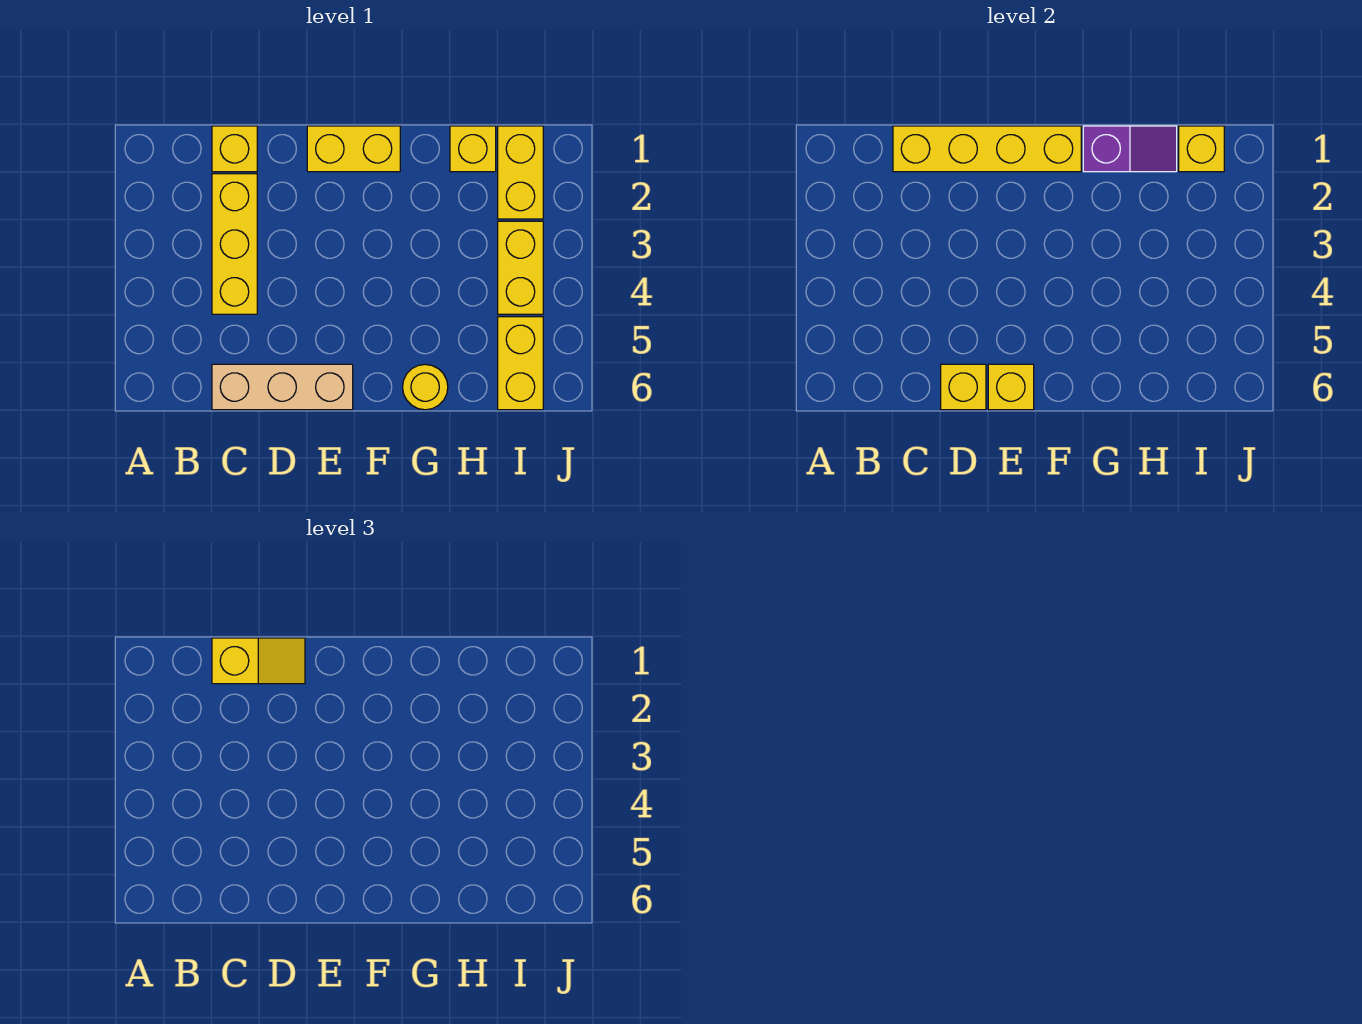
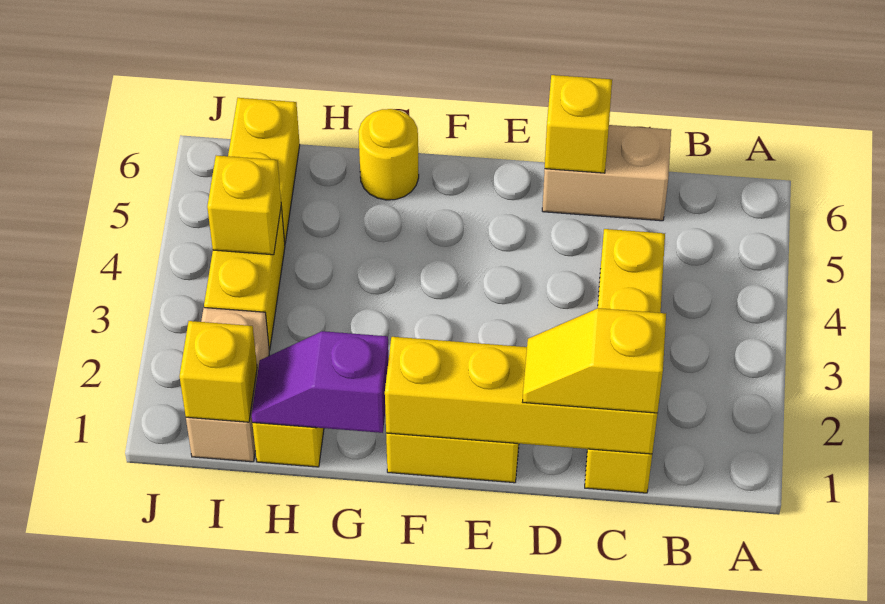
tan brick C6:E6 level 1 -> tan brick C6:D6 level 1
yellow brick E6 level 2 -> yellow brick I4 level 2
yellow brick I1:I2 level 1 -> tan brick I1:I2 level 1

